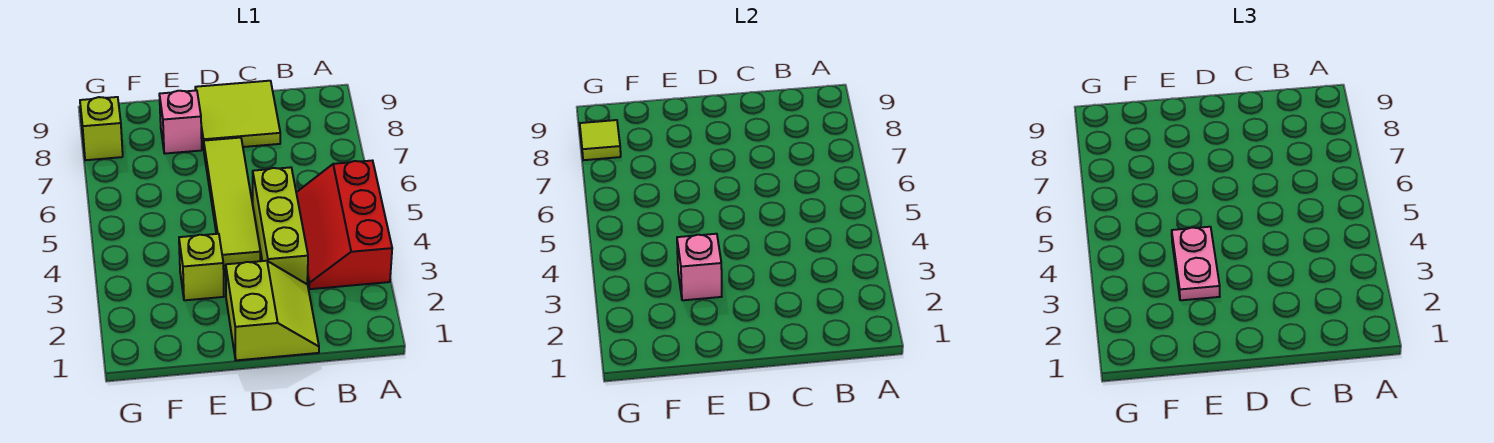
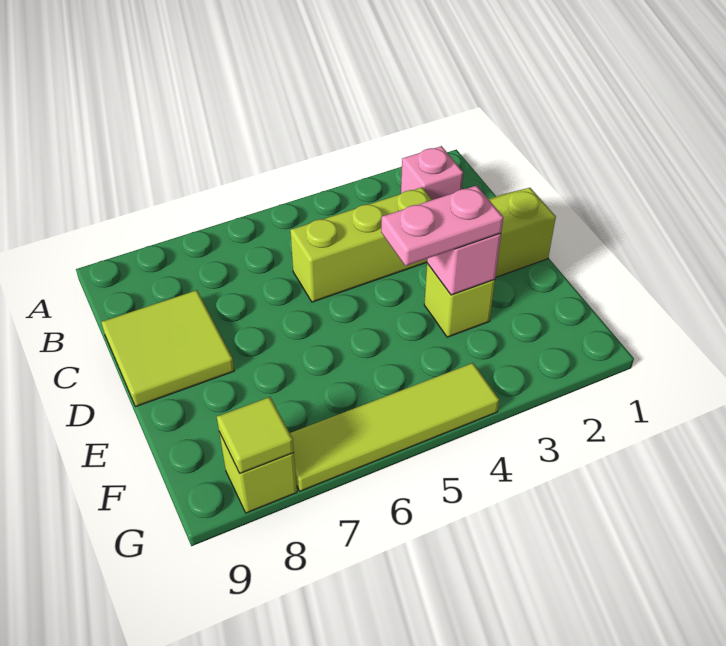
red slope A3:B5 level 1 top A -> none
lime tile D4:D7 level 1 -> lime tile G4:G7 level 1
pink brick E8 level 1 -> pink brick B2 level 1

